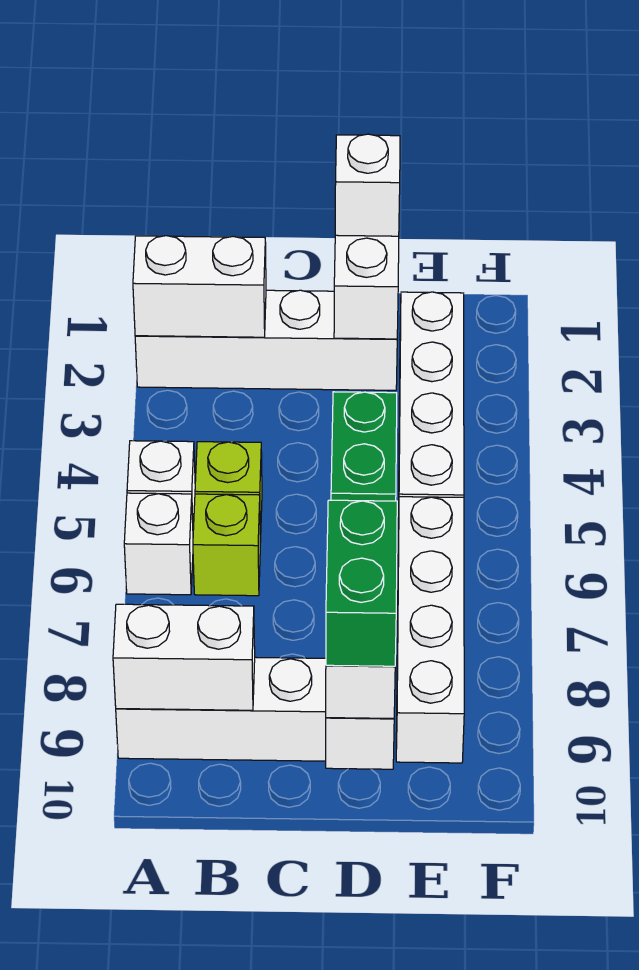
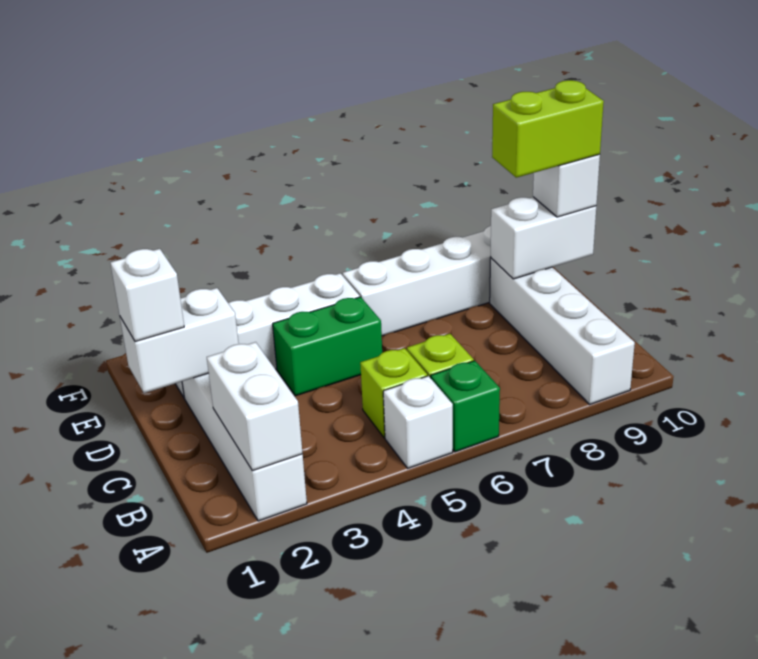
white brick A6 level 1 -> green brick A6 level 1
white brick A9:B9 level 2 -> none
green brick D9:D10 level 4 -> lime brick D9:D10 level 4

